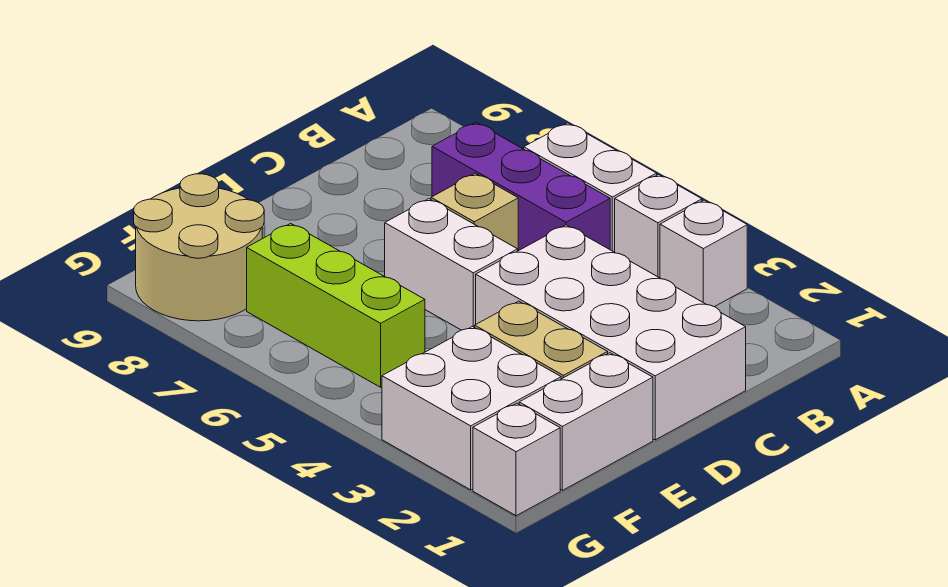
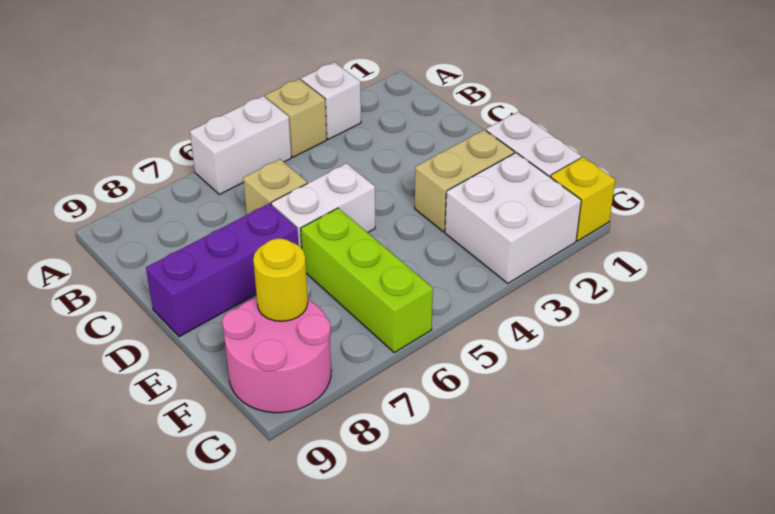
white brick A4 level 1 -> tan brick A4 level 1
purple brick B5:B7 level 1 -> purple brick D7:D9 level 1
white brick C1:D4 level 1 -> none
lime brick F5:F7 level 1 -> lime brick E6:G6 level 1
tan round brick F8:G9 level 1 -> pink round brick F8:G9 level 1
none -> yellow round brick F8 level 2
white brick G1 level 1 -> yellow brick G1 level 1

